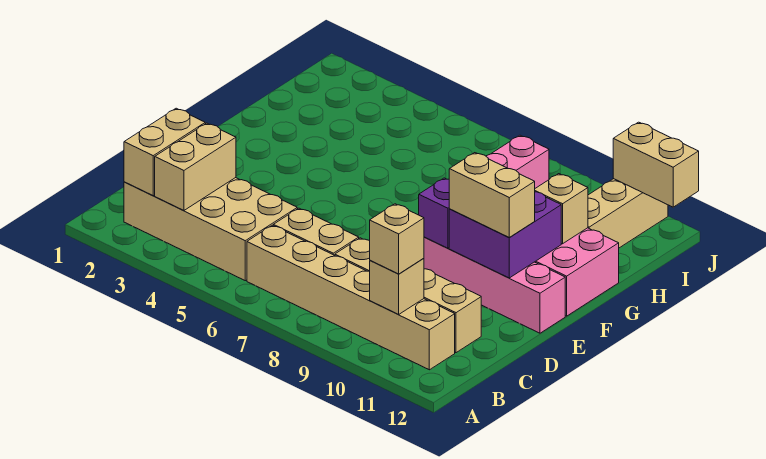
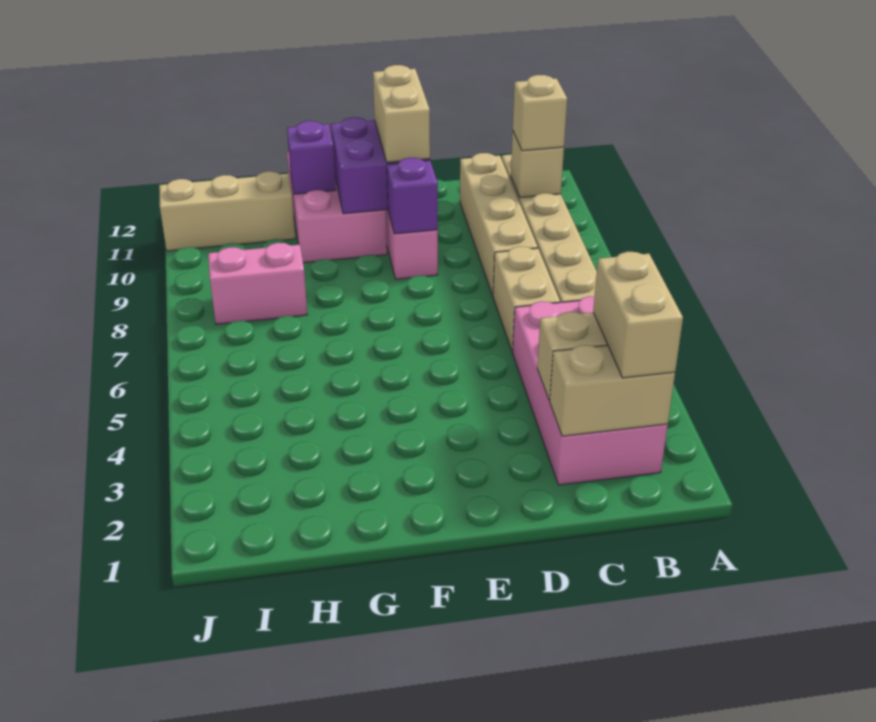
tan brick B2:C5 level 1 -> pink brick B2:C5 level 1
tan brick G11 level 2 -> purple brick G11 level 2
tan brick J11:J12 level 2 -> tan brick B2:B3 level 3

